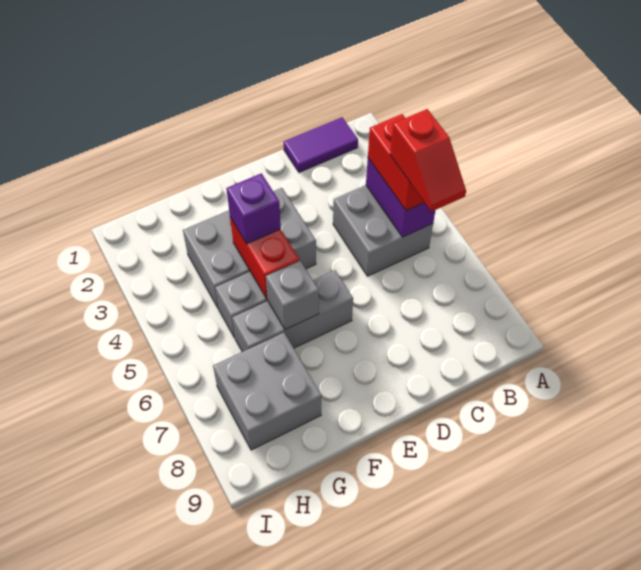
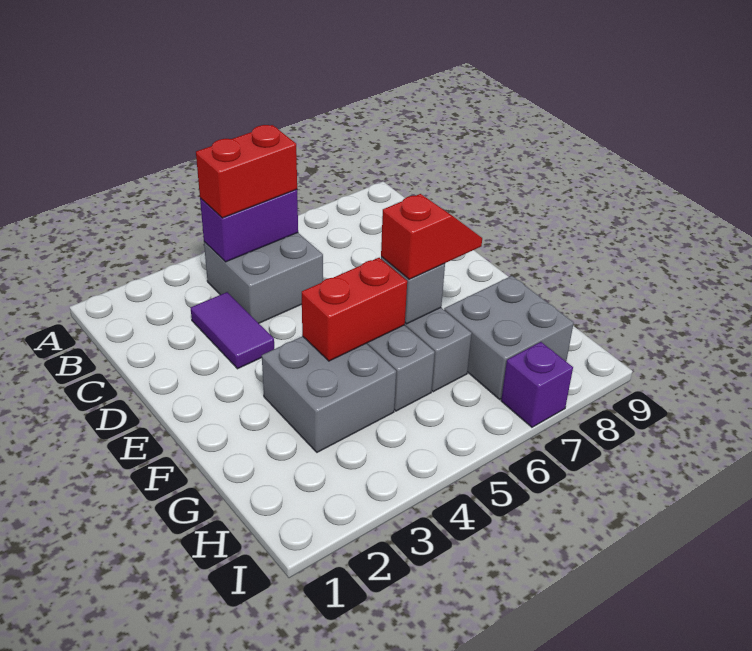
purple tile B1:C1 level 1 -> purple tile C3:D3 level 1
red slope B5:B6 level 4 top 5 -> red slope F6:F7 level 3 top 6
grey brick E3:G4 level 1 -> grey brick F3:G4 level 1
purple brick F4 level 3 -> purple brick I7 level 1

